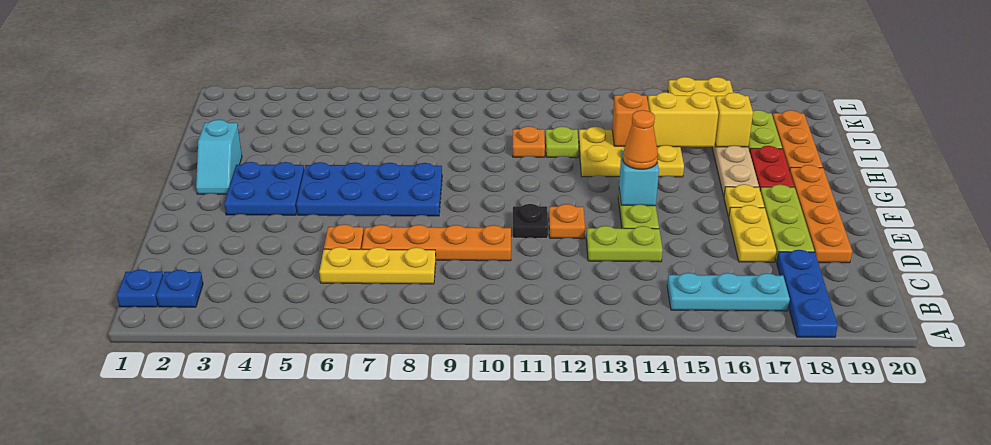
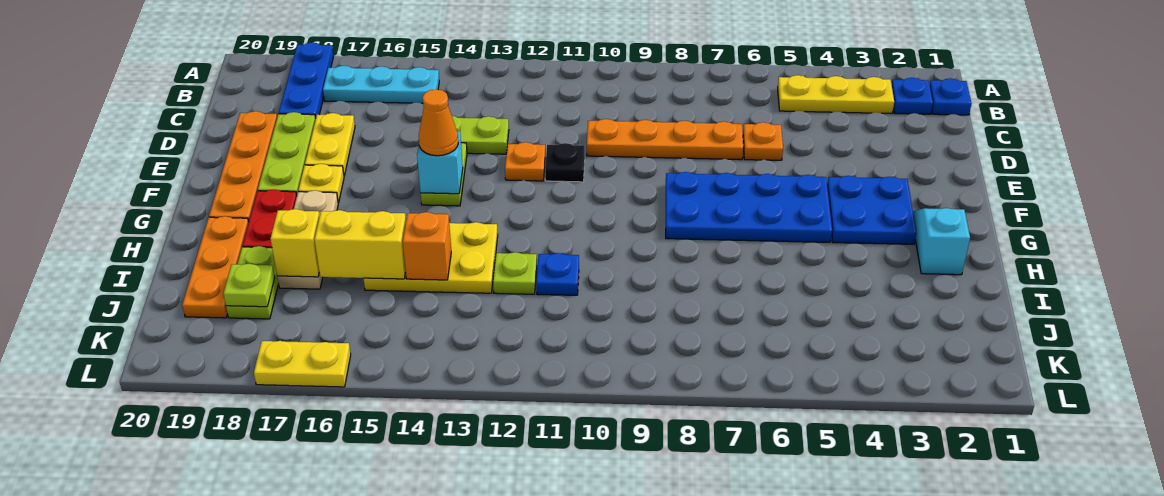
yellow plate C6:C8 level 1 -> yellow plate B3:B5 level 1
orange plate I11 level 1 -> blue plate I11 level 1
none -> lime plate J18 level 2

